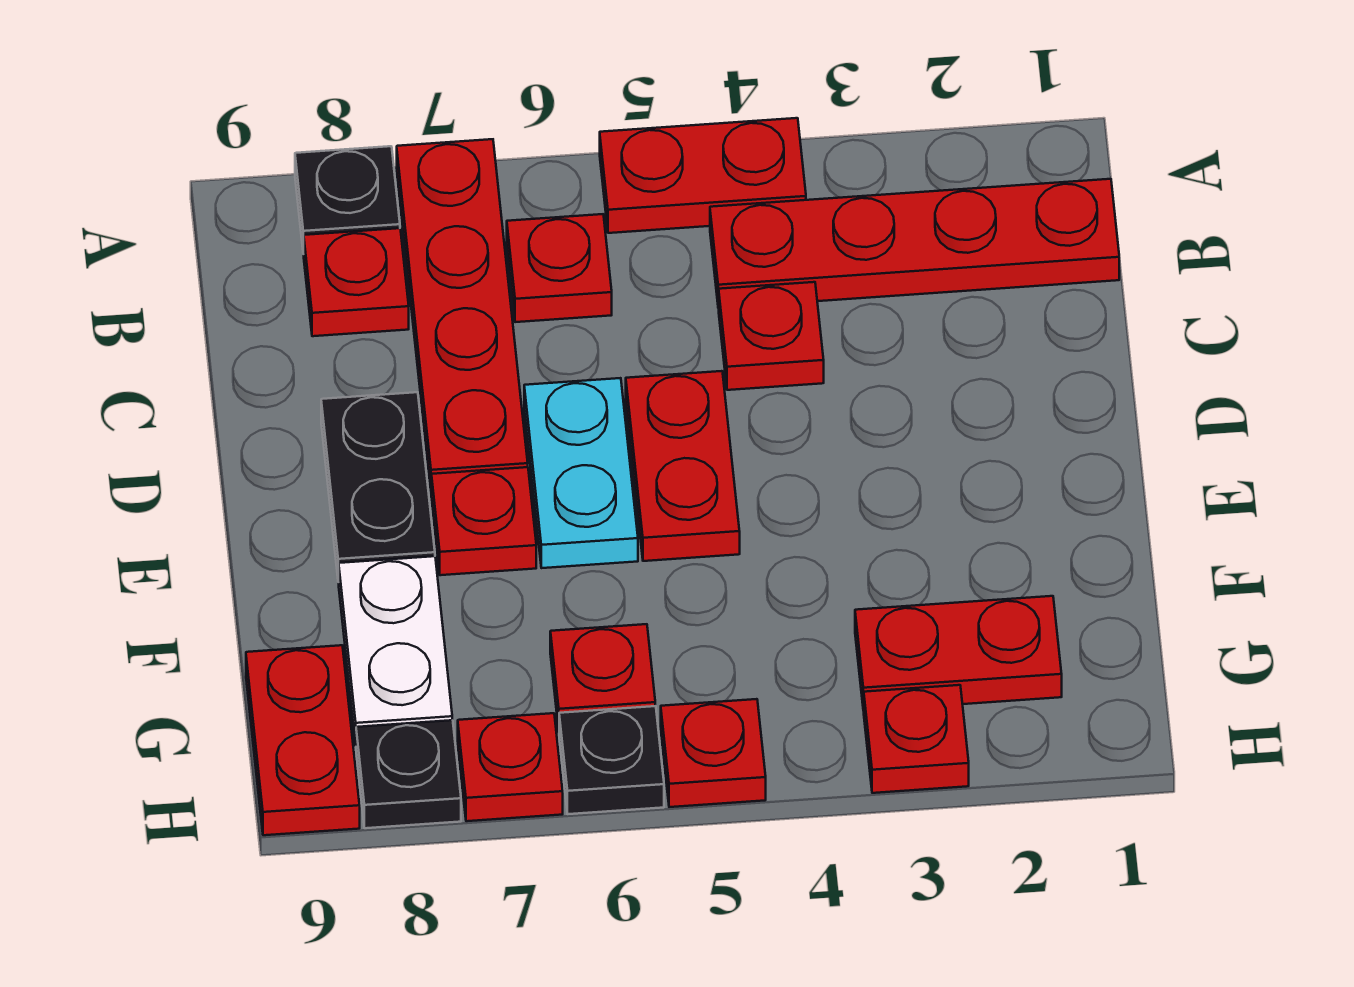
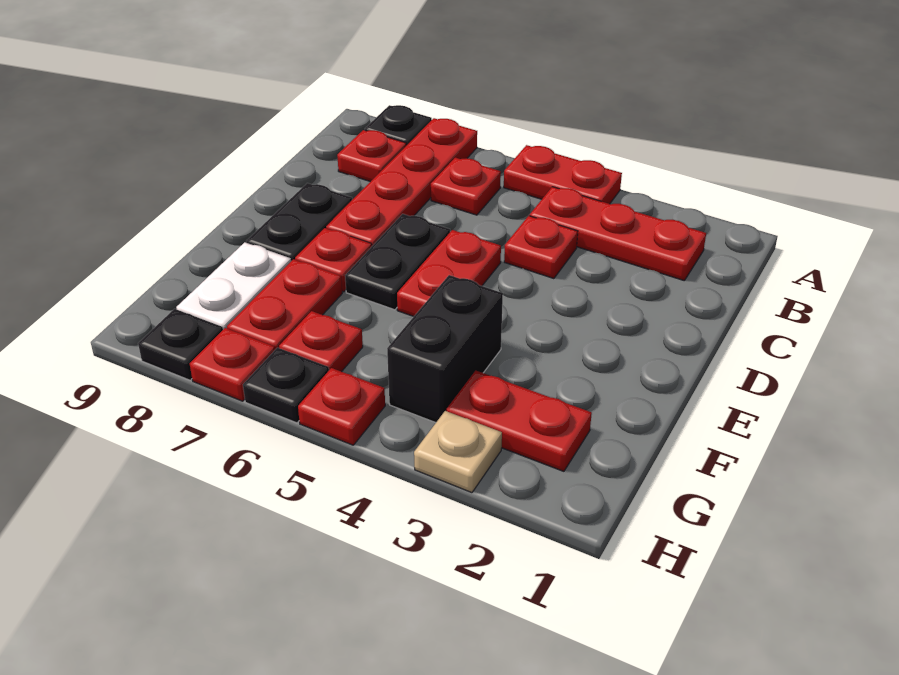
red plate B1:B4 level 1 -> red plate B2:B4 level 1
cyan plate D6:E6 level 1 -> black plate D6:E6 level 1
none -> black brick F4:G4 level 1
red plate G9:H9 level 1 -> red plate F7:G7 level 1
red plate H3 level 1 -> tan plate H3 level 1

